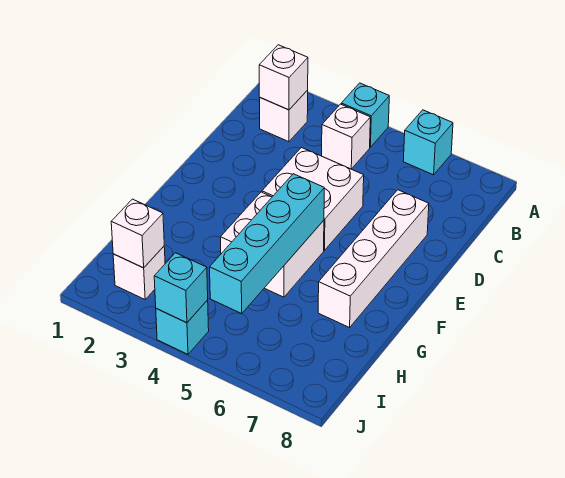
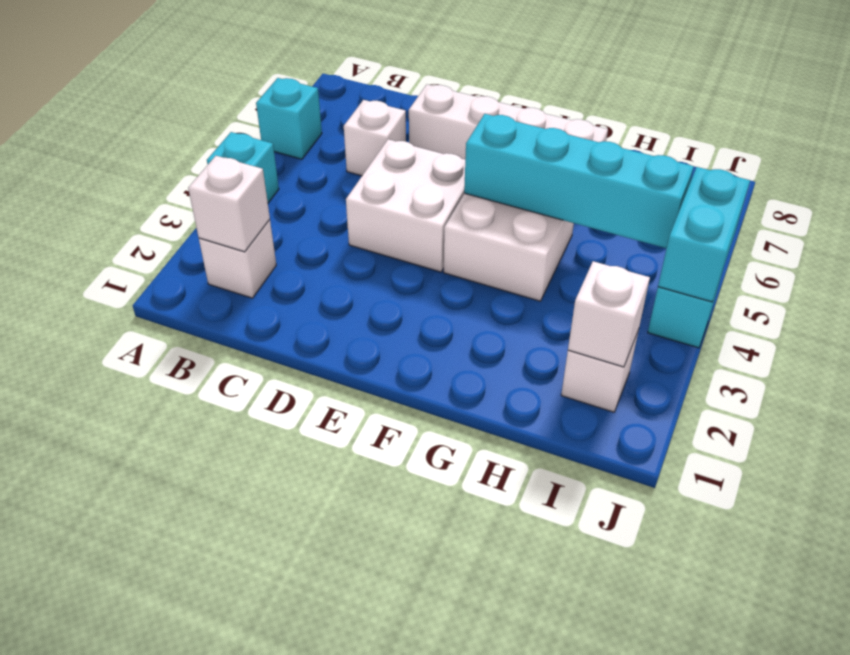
white brick B4 level 1 -> white brick C6 level 1
cyan brick J4 level 2 -> cyan brick J4:J5 level 2

